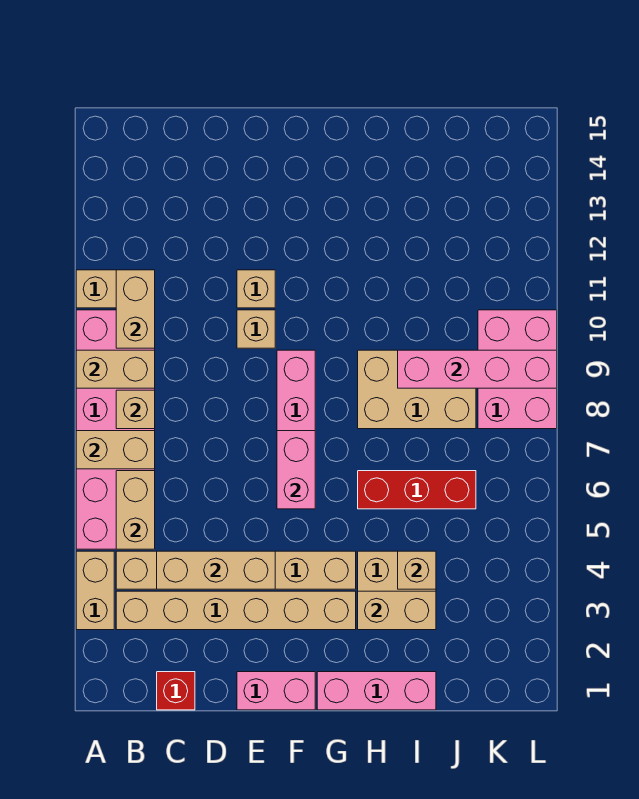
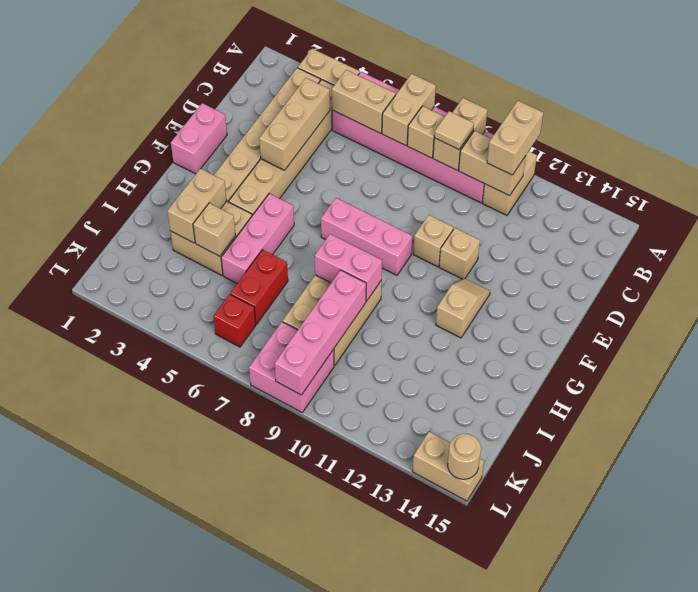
none -> tan brick A11:B11 level 3
none -> tan tile B9 level 3
red brick C1 level 1 -> red brick K6 level 1
pink brick F6:F7 level 2 -> pink brick H8:H9 level 2
none -> tan slope F12:G12 level 1 top G
pink brick G1:I1 level 1 -> pink brick G5:I5 level 1
red brick H6:J6 level 1 -> red brick I6:J6 level 1
pink brick K8:L10 level 1 -> pink brick K8:L9 level 1
none -> tan brick L14:L15 level 1
none -> tan round brick L15 level 2

